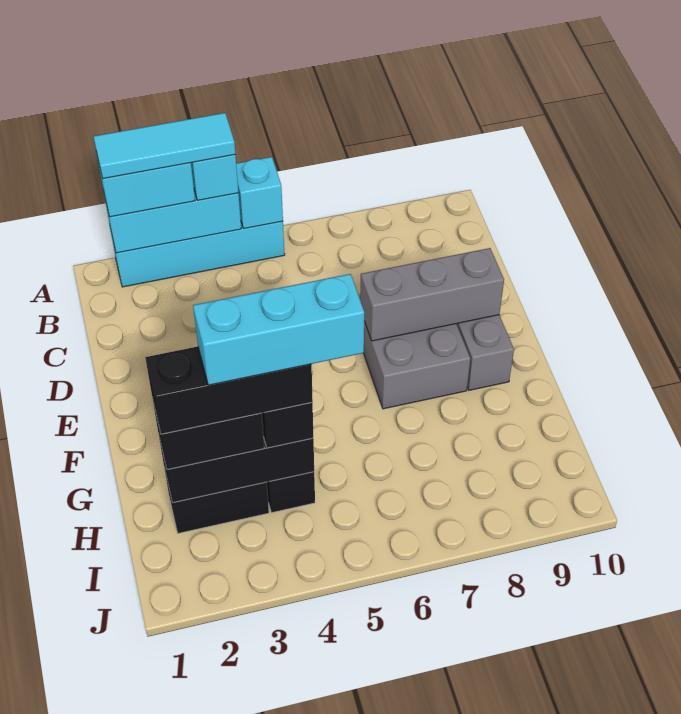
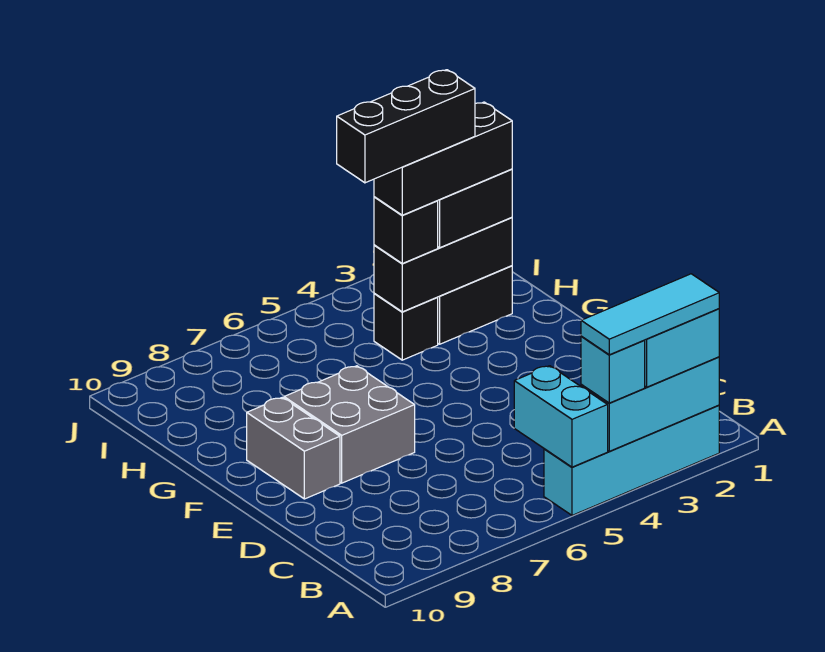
cyan brick A5 level 2 -> cyan brick A5:B5 level 2
grey brick E7:E9 level 2 -> none
cyan brick H3:H5 level 5 -> black brick H3:H5 level 5

